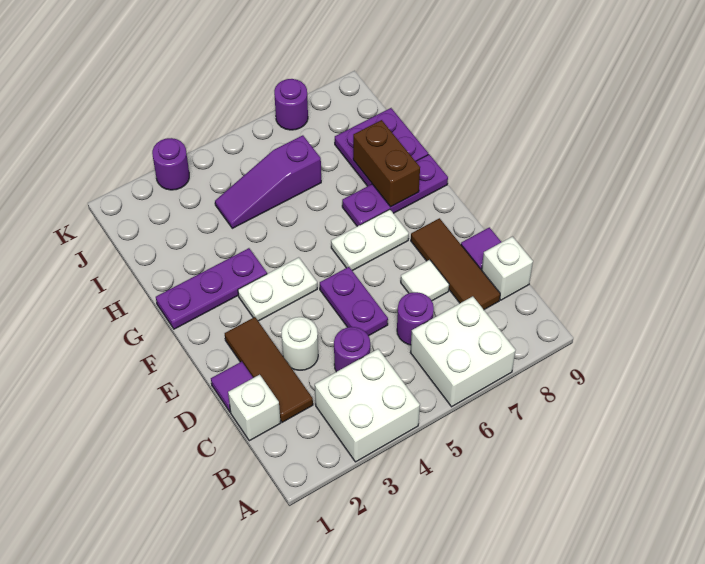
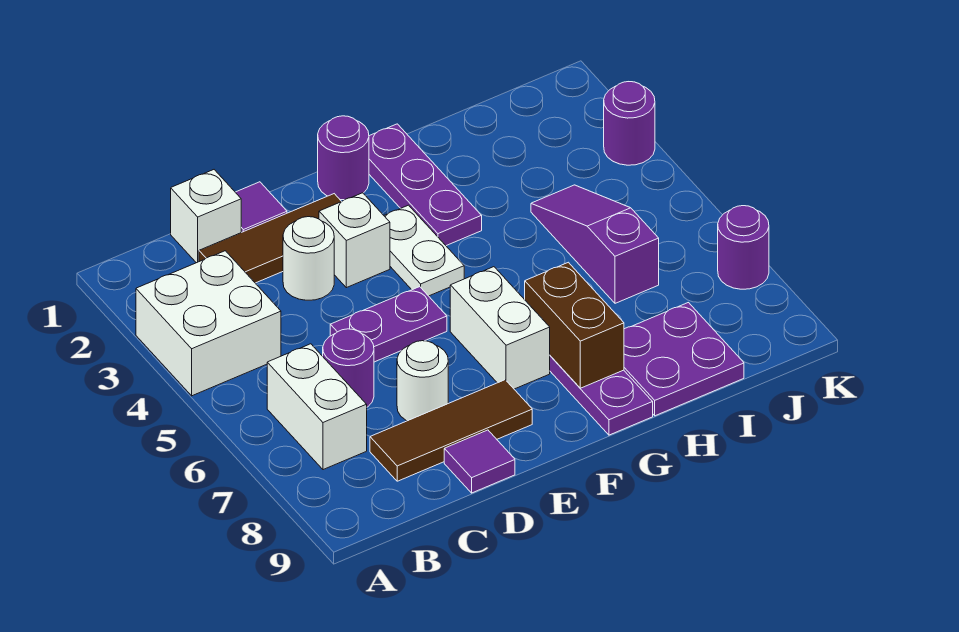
white brick A6:B7 level 1 -> white brick B6:B7 level 1
purple round brick C4 level 1 -> purple round brick F1 level 1
white brick C9 level 1 -> white brick E3 level 1
white tile D7 level 1 -> white round brick D7 level 1
white plate F6:F7 level 1 -> white brick F6:F7 level 1
brown brick G8:H8 level 2 -> brown brick G7:G8 level 2

